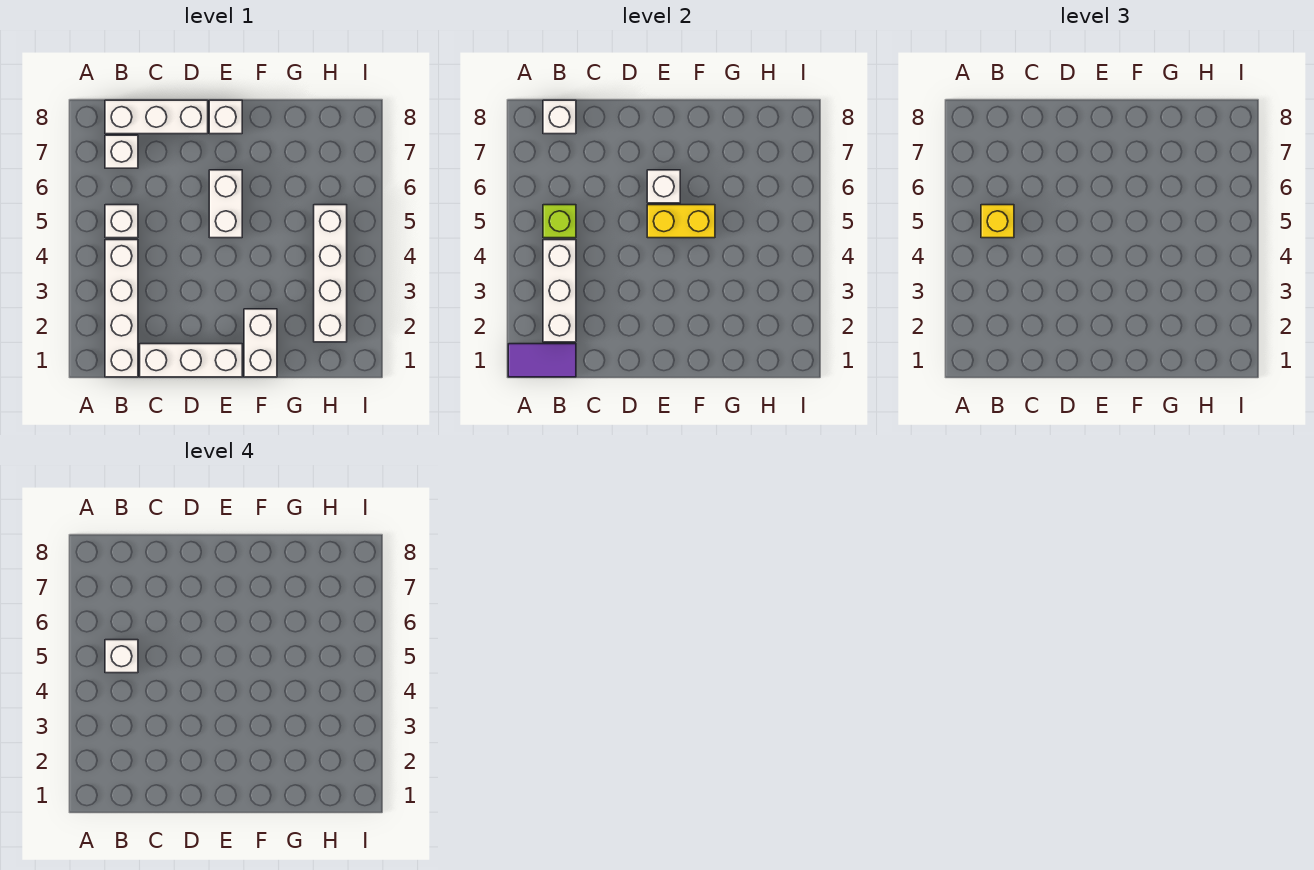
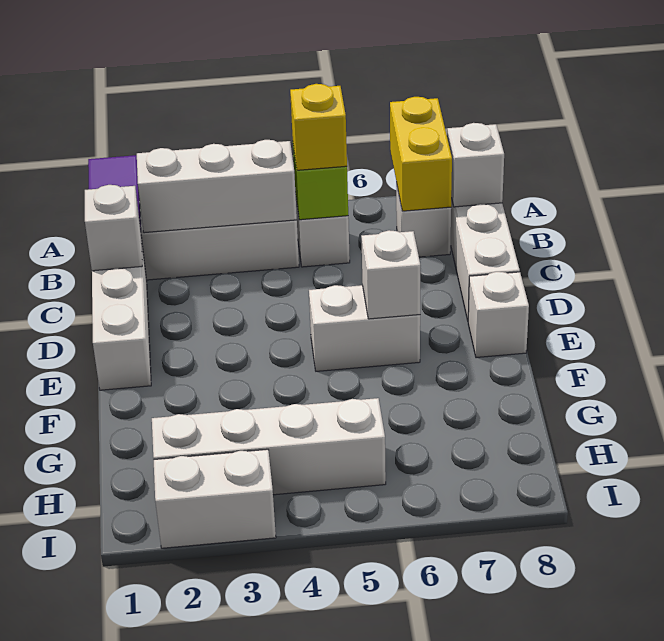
white brick B5 level 4 -> white brick C1 level 2
yellow brick E5:F5 level 2 -> yellow brick A7:B7 level 2
white brick F1:F2 level 1 -> white brick I2:I3 level 1

